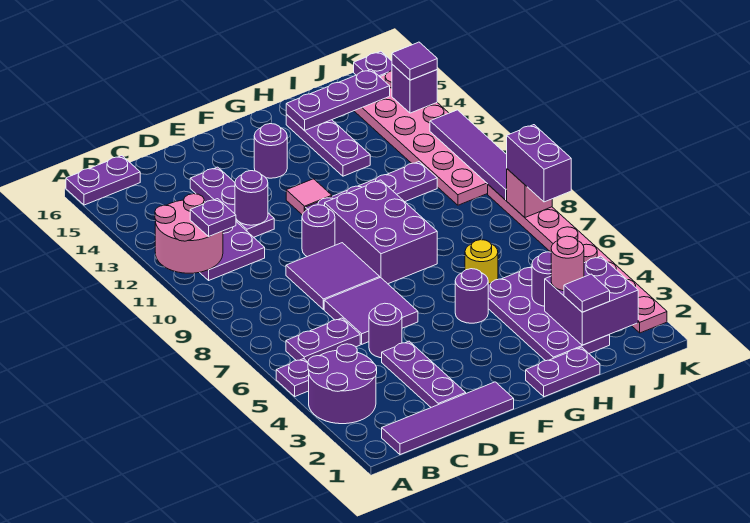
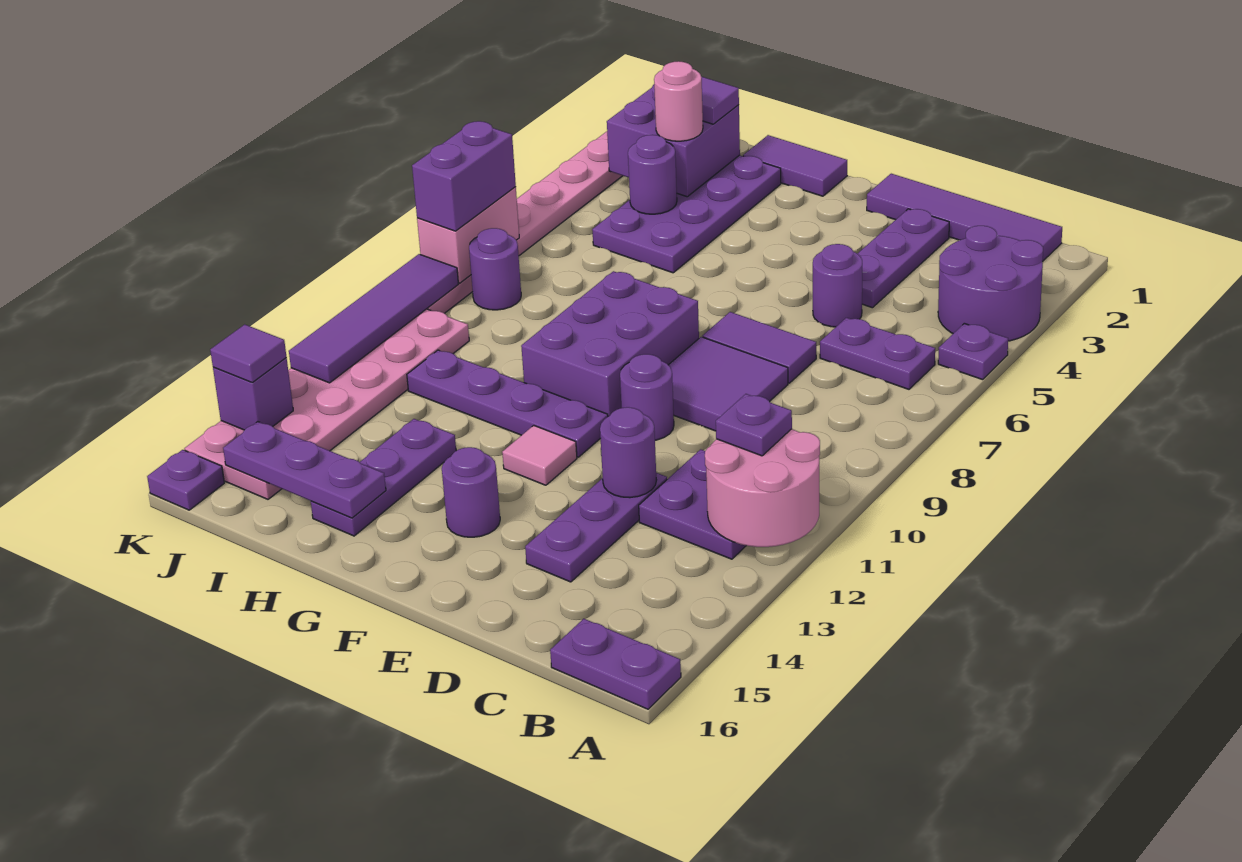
purple tile D6:E7 level 1 -> purple tile D7:E7 level 1
purple plate G1:H1 level 1 -> purple tile G1:H1 level 1
purple round brick G5 level 1 -> purple round brick J8 level 1
yellow round brick H6 level 1 -> none
pink brick K8 level 2 -> pink brick K7:K8 level 2

